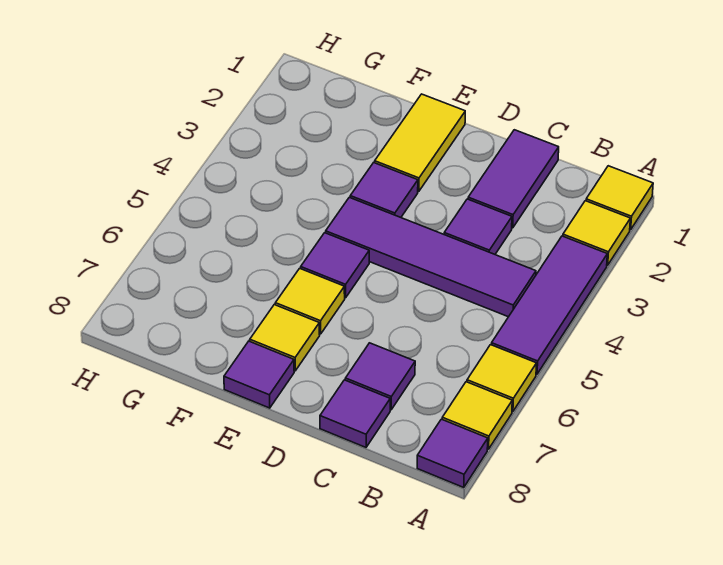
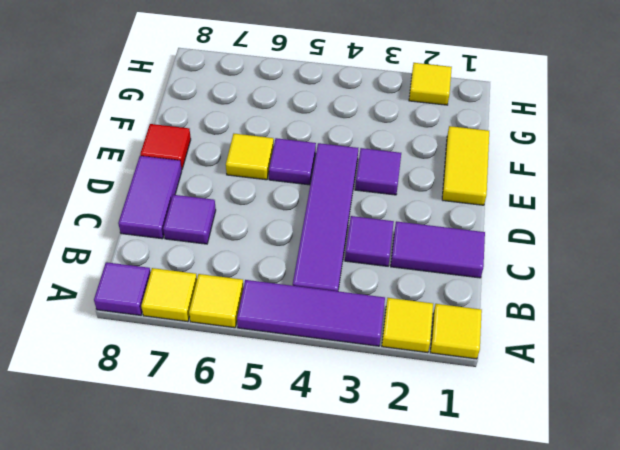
purple tile C8 level 1 -> purple tile C8:D8 level 1
yellow tile E1:E2 level 1 -> yellow tile E1:F1 level 1
yellow tile E7 level 1 -> yellow tile H2 level 1
purple tile E8 level 1 -> red tile E8 level 1

